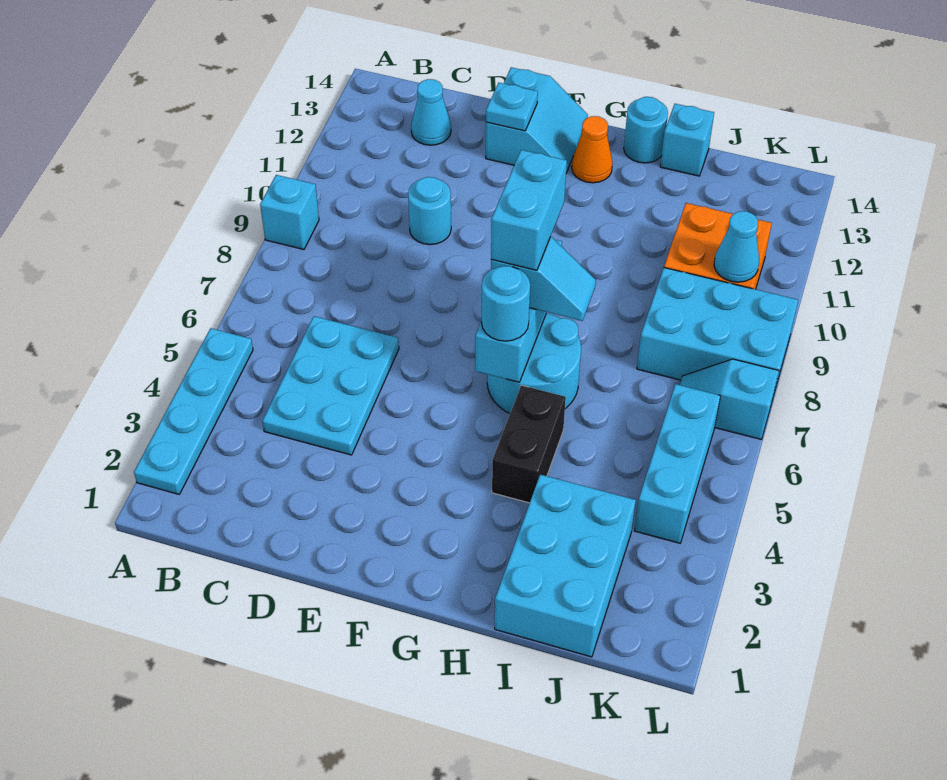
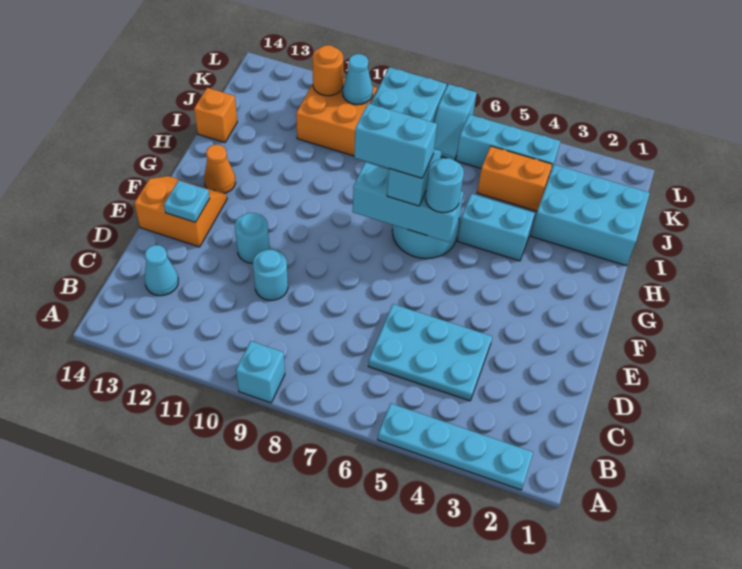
cyan slope E13:F14 level 1 top E -> orange slope E13:F14 level 1 top E
black brick H4:H5 level 1 -> cyan brick H4:H5 level 1
cyan round brick H14 level 1 -> cyan round brick E11 level 1
cyan brick I14 level 1 -> orange brick I14 level 1
none -> orange brick J4:J5 level 1
none -> orange round brick K11 level 2

